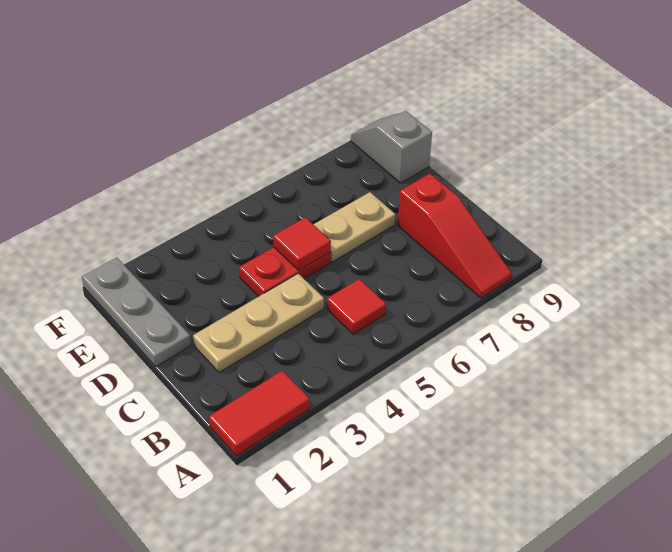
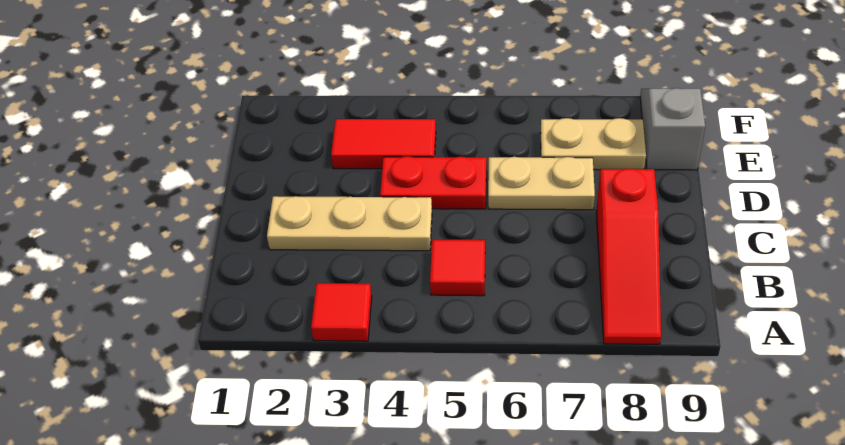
red tile A1:A2 level 1 -> red tile E3:E4 level 1
grey plate D1:F1 level 1 -> none
red tile D5 level 2 -> red tile A3 level 1
none -> tan plate E7:E8 level 1

